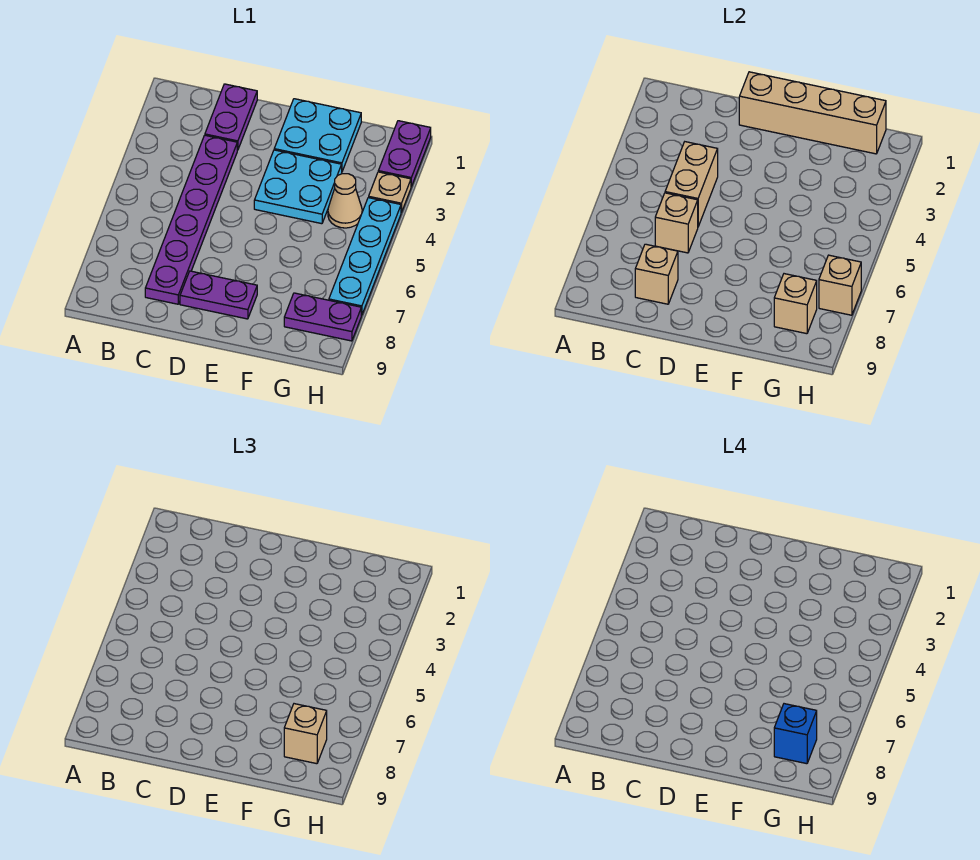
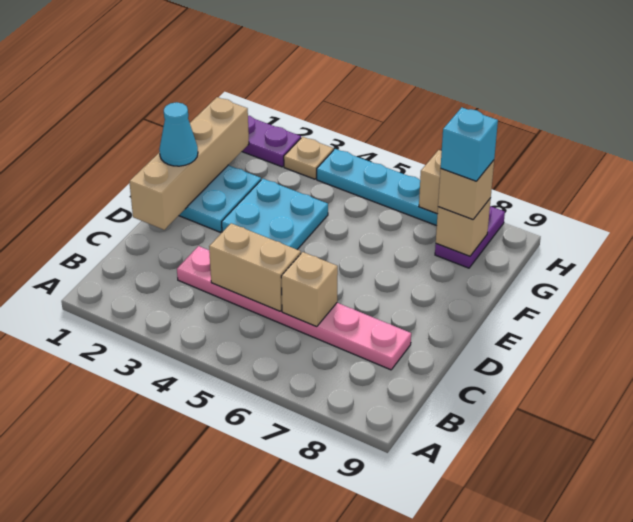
purple plate C1:C2 level 1 -> none
purple plate C3:C8 level 1 -> pink plate C3:C8 level 1
tan brick C8 level 2 -> none
purple plate D8:E8 level 1 -> none
none -> cyan cone E1 level 3
tan cone G4 level 1 -> none
blue brick G8 level 4 -> cyan brick G8 level 4

